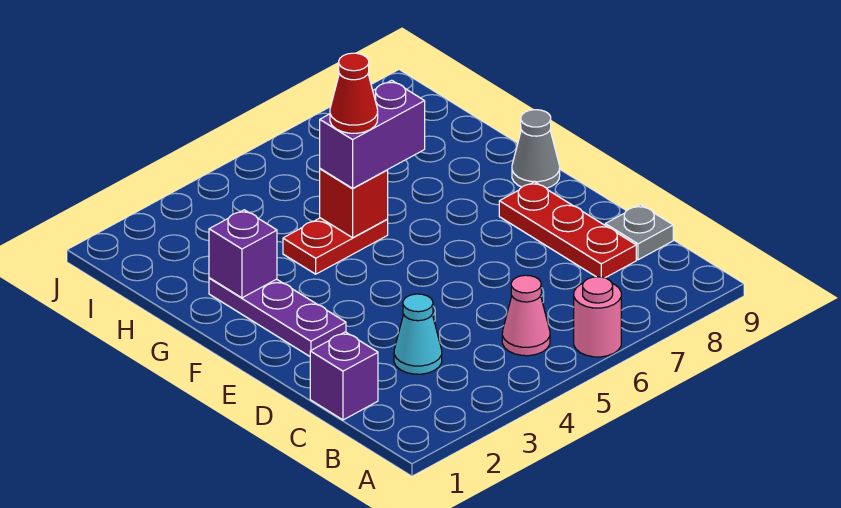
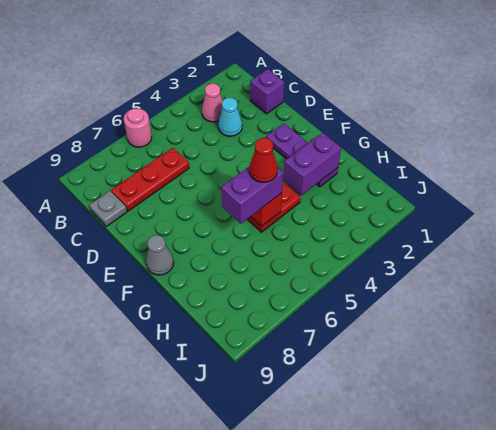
pink cone B5 level 1 -> pink cone B3 level 1
red plate C8:E8 level 1 -> red plate C6:C8 level 1
purple brick G2 level 2 -> purple brick G2:G3 level 2

